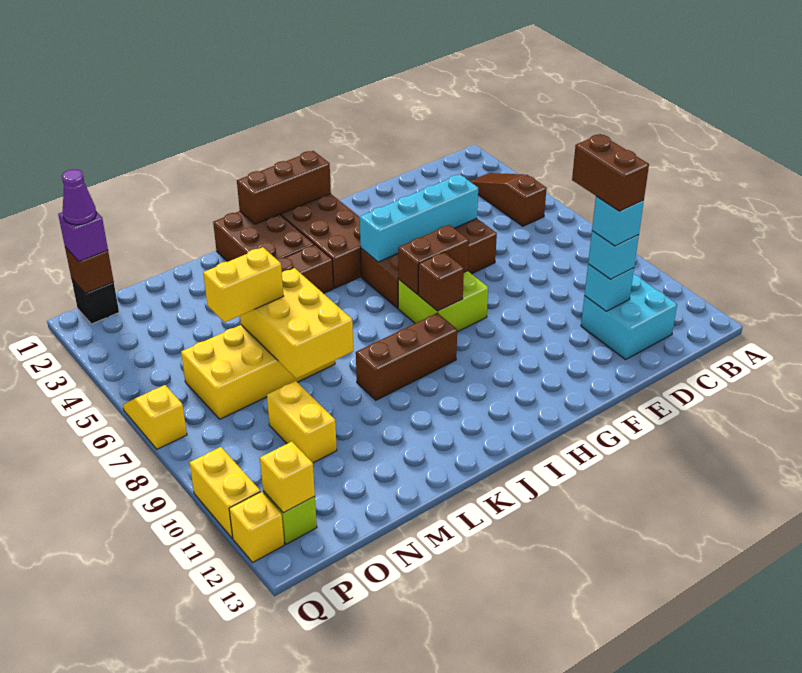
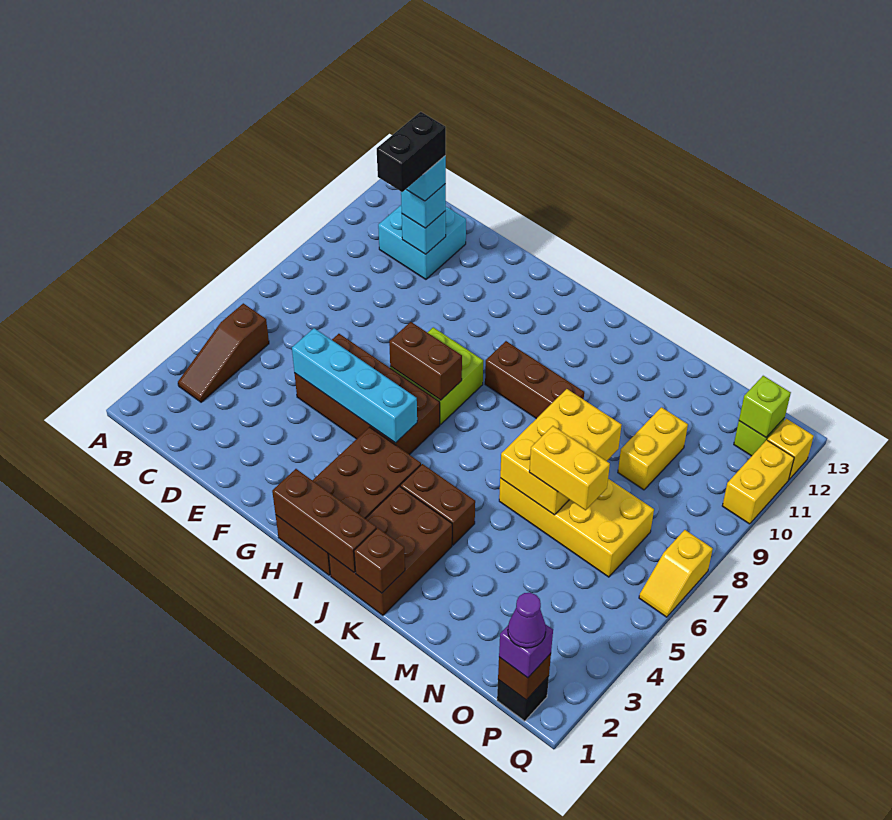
brown brick D10:D11 level 5 -> black brick D10:D11 level 5
brown brick H8 level 2 -> brown brick K1 level 2
yellow brick P12 level 2 -> lime brick P12 level 2

